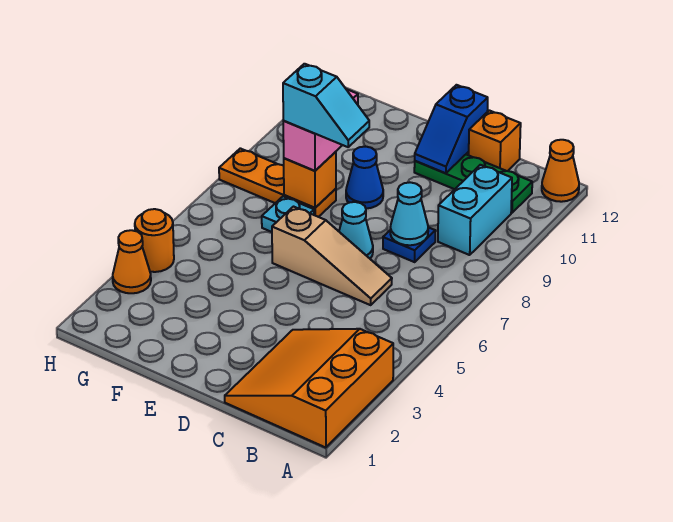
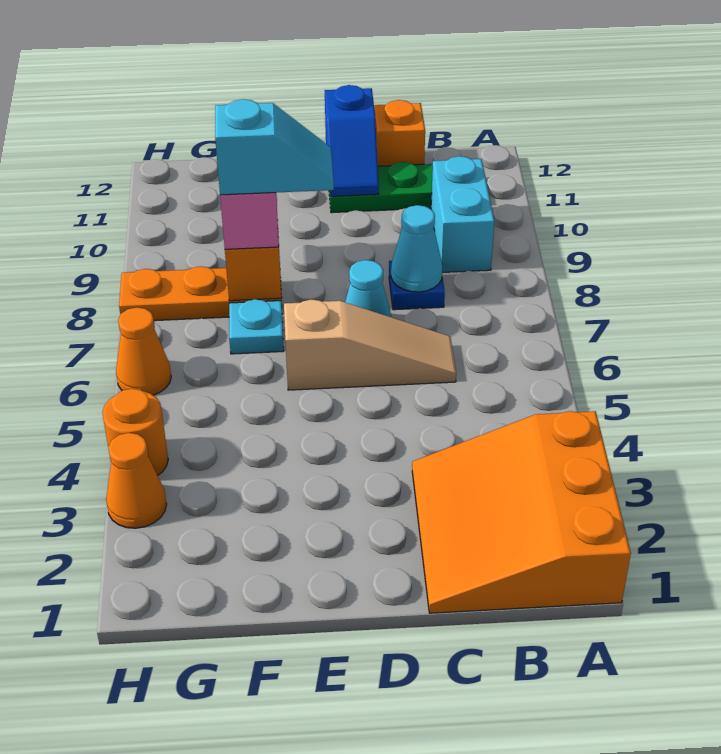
orange cone A12 level 1 -> orange cone H6 level 1
blue cone E9 level 1 -> none

